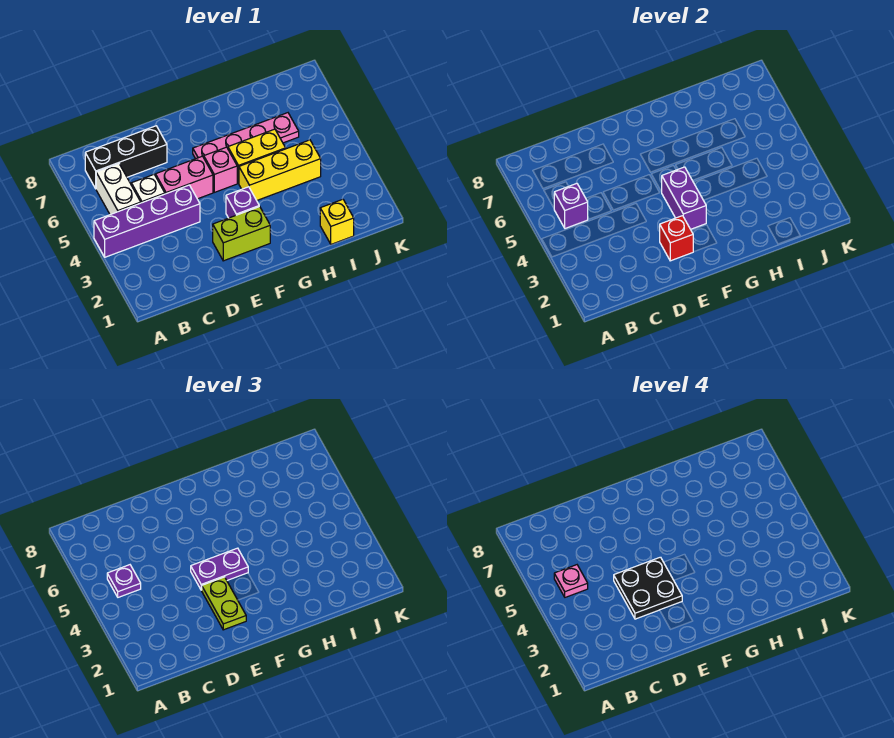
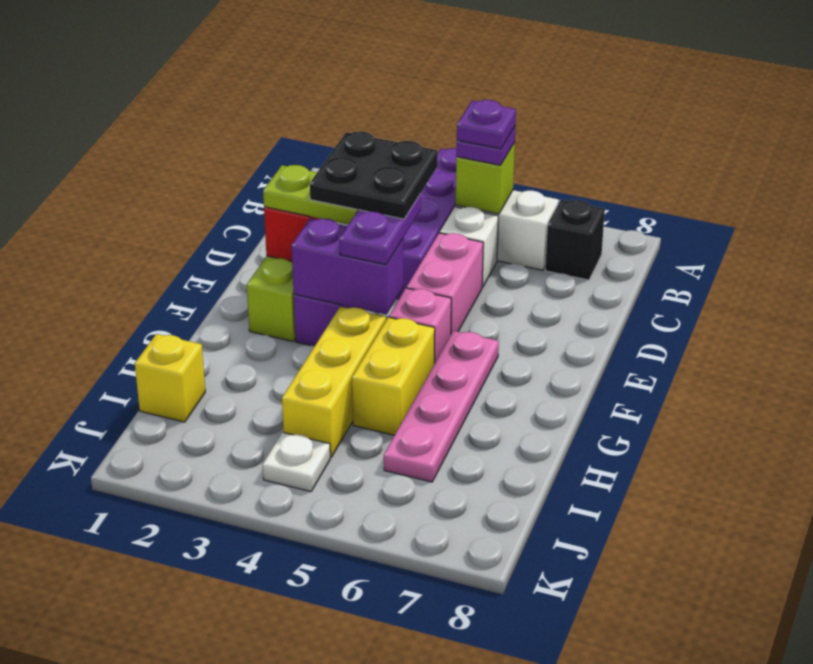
purple brick B5 level 2 -> lime brick B5 level 2
pink plate B5 level 4 -> purple plate B5 level 4
black brick B7:D7 level 1 -> black brick B7 level 1
none -> white plate J4 level 1

